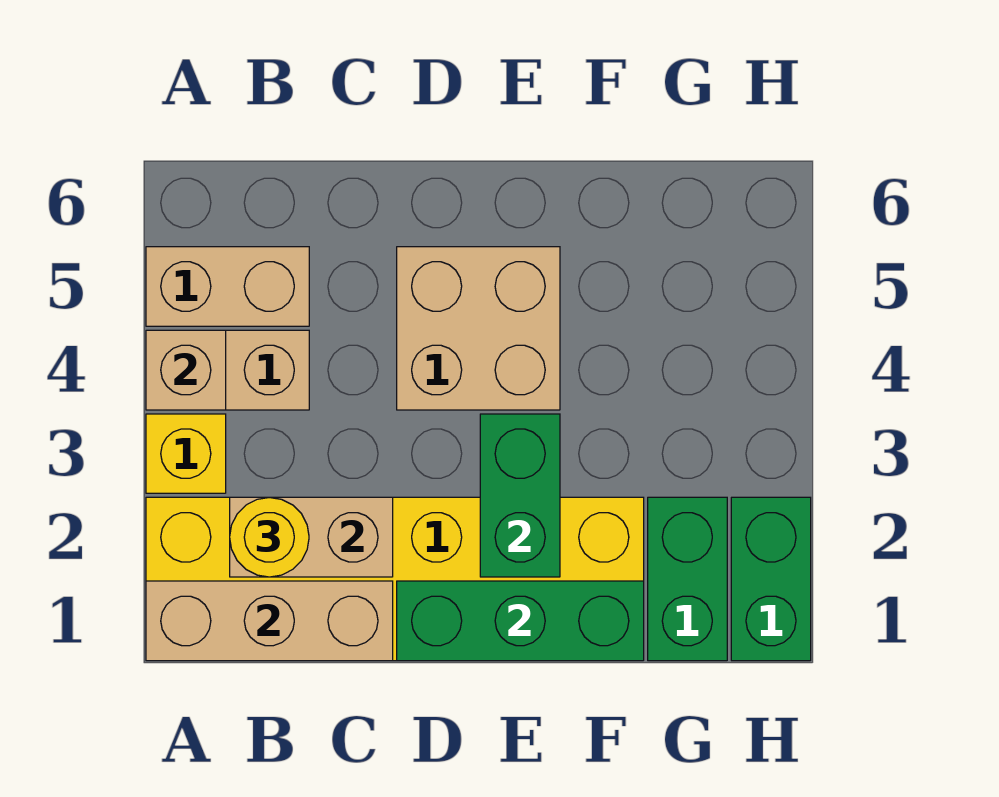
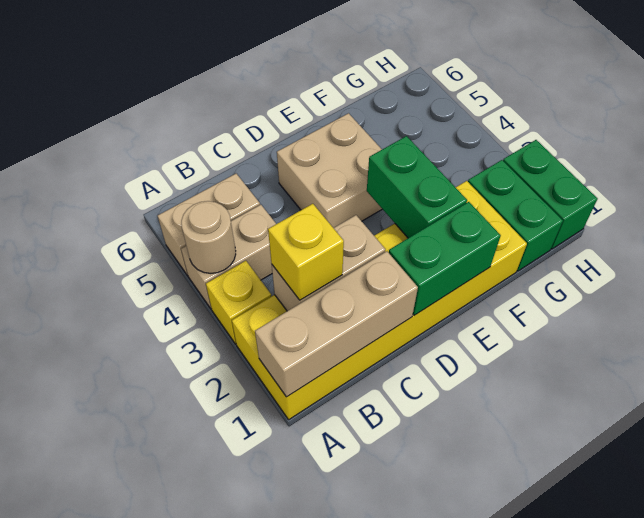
tan brick A4 level 2 -> tan round brick A4 level 2
yellow round brick B2 level 3 -> yellow brick B2 level 3
green brick D1:F1 level 2 -> green brick D1:E1 level 2

